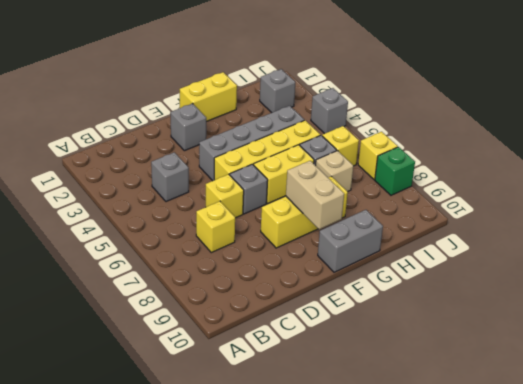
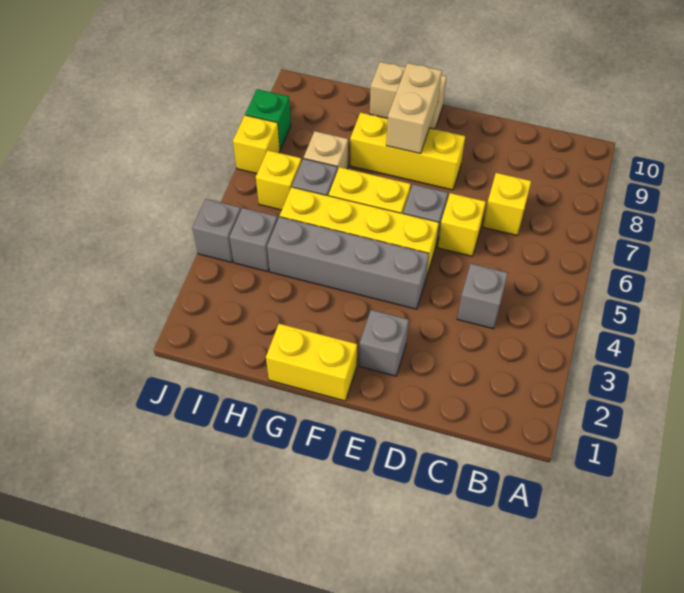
grey brick F10:G10 level 1 -> tan brick F10:G10 level 1
grey brick I2 level 1 -> grey brick I4 level 1

